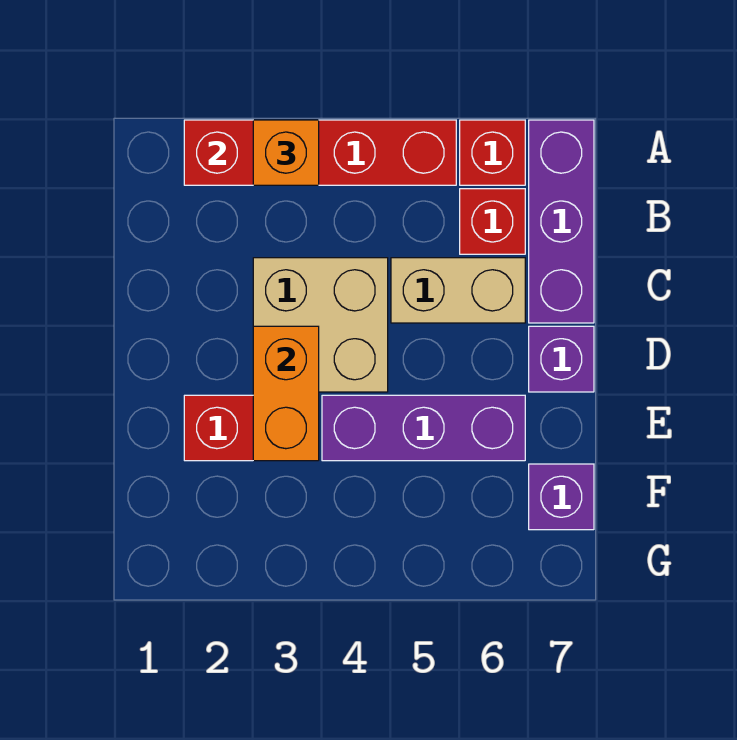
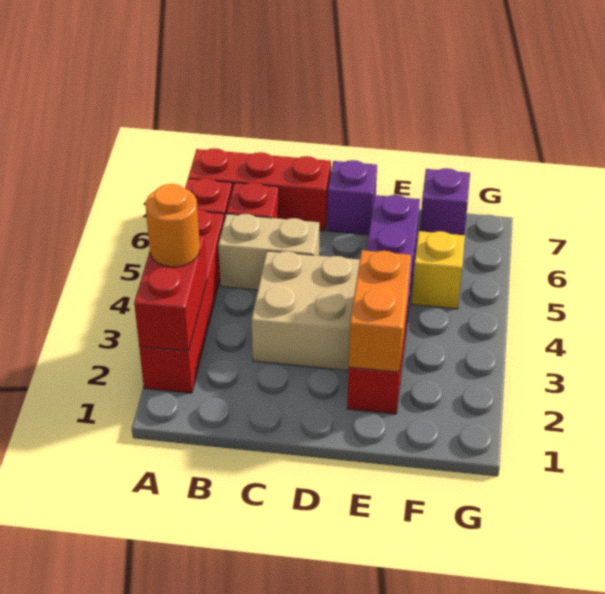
orange brick A3 level 3 -> orange round brick A3 level 3
purple brick A7:C7 level 1 -> red brick A7:C7 level 1
tan brick C5:C6 level 1 -> tan brick B5:C5 level 1
orange brick D3:E3 level 2 -> orange brick E2:E3 level 2
none -> yellow brick F5 level 1

